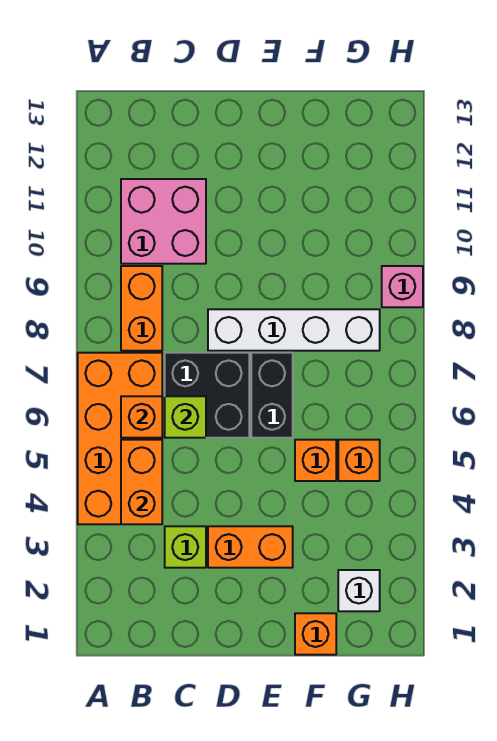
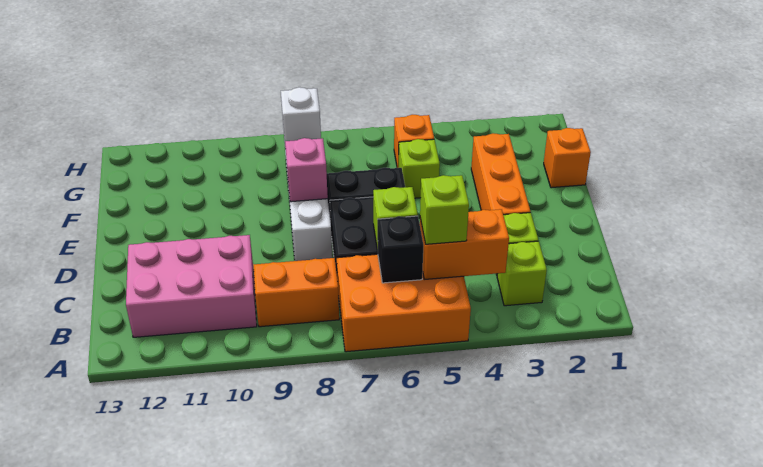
orange brick A4:B7 level 1 -> orange brick A5:B7 level 1
none -> lime brick B3 level 1
none -> lime brick B5 level 3
orange brick B6 level 2 -> black brick B6 level 2
pink brick B10:C11 level 1 -> pink brick B10:C12 level 1
orange brick D3:E3 level 1 -> orange brick D3:F3 level 1
orange brick F5 level 1 -> lime brick F5 level 1
white brick G2 level 1 -> white brick G8 level 2
pink brick H9 level 1 -> pink brick E8 level 2

